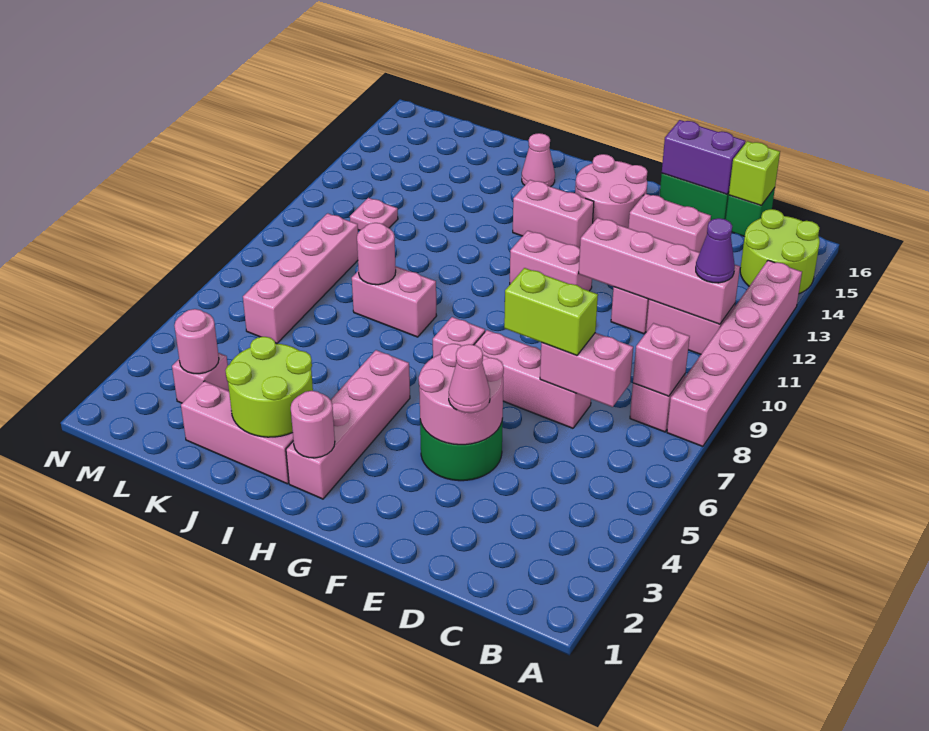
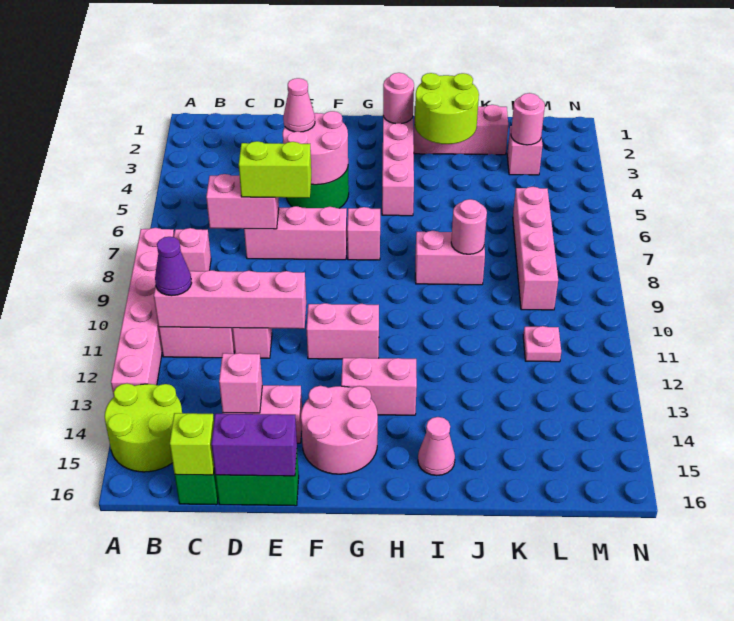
pink brick B8 level 2 -> pink brick D14 level 2

